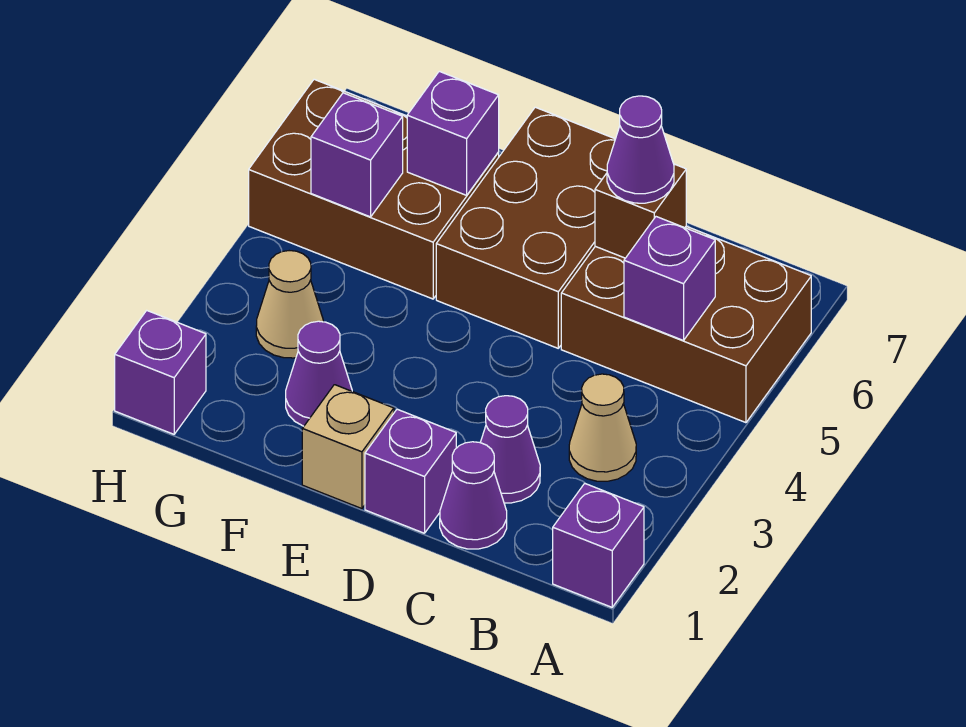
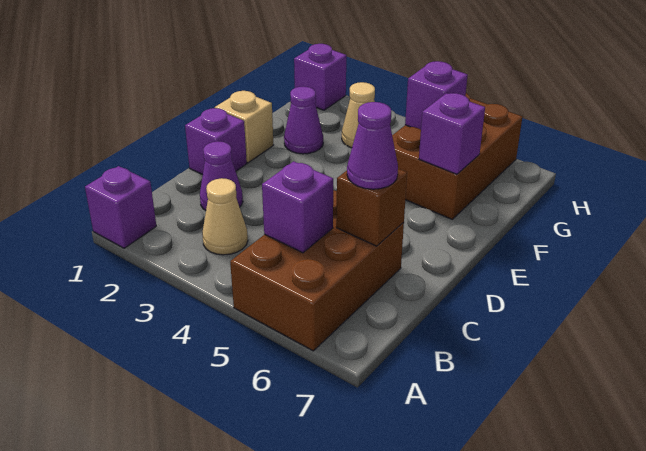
purple cone C1 level 1 -> none
brown brick D5:E7 level 1 -> none

